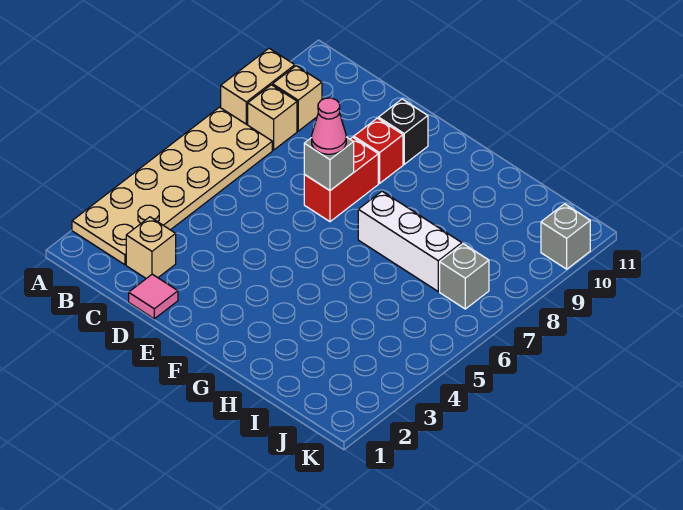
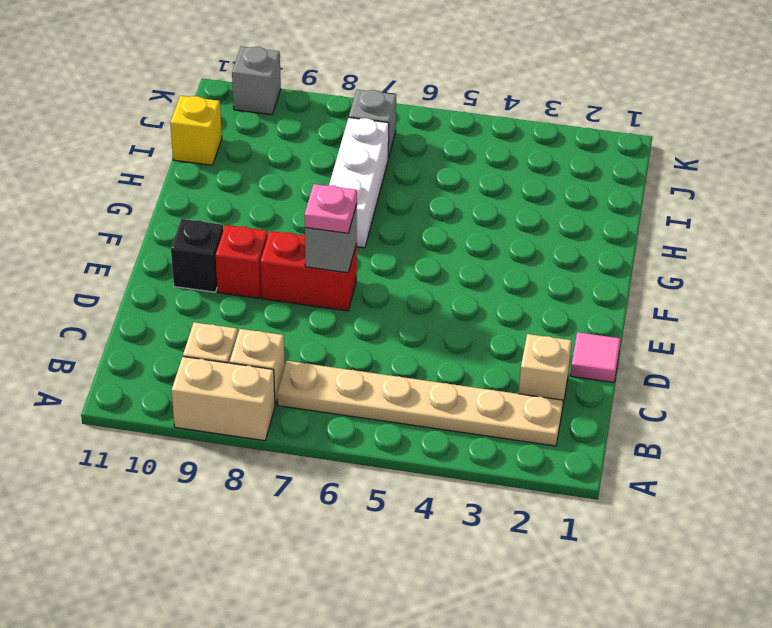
tan plate A2:B7 level 1 -> tan plate B2:B7 level 1
pink cone E7 level 3 -> pink plate E7 level 3
none -> yellow brick I11 level 1

